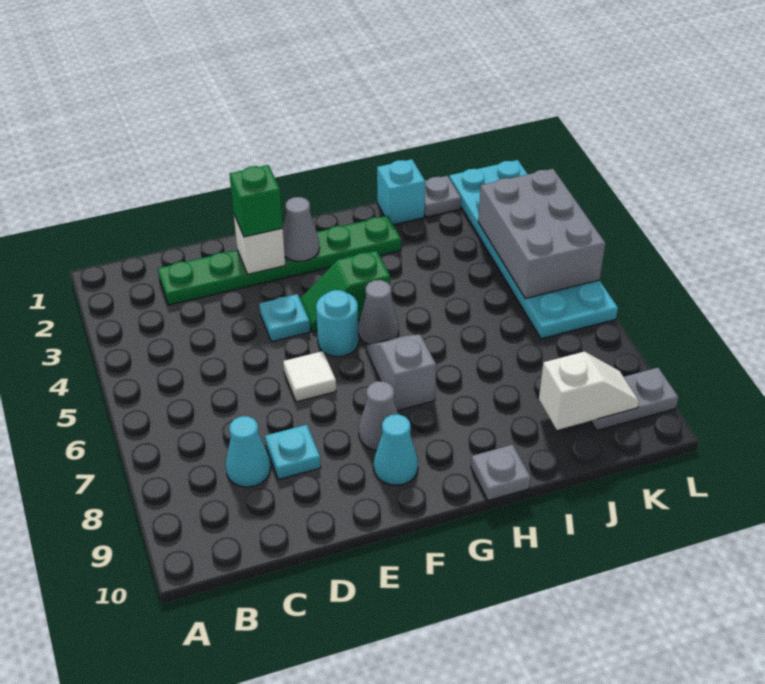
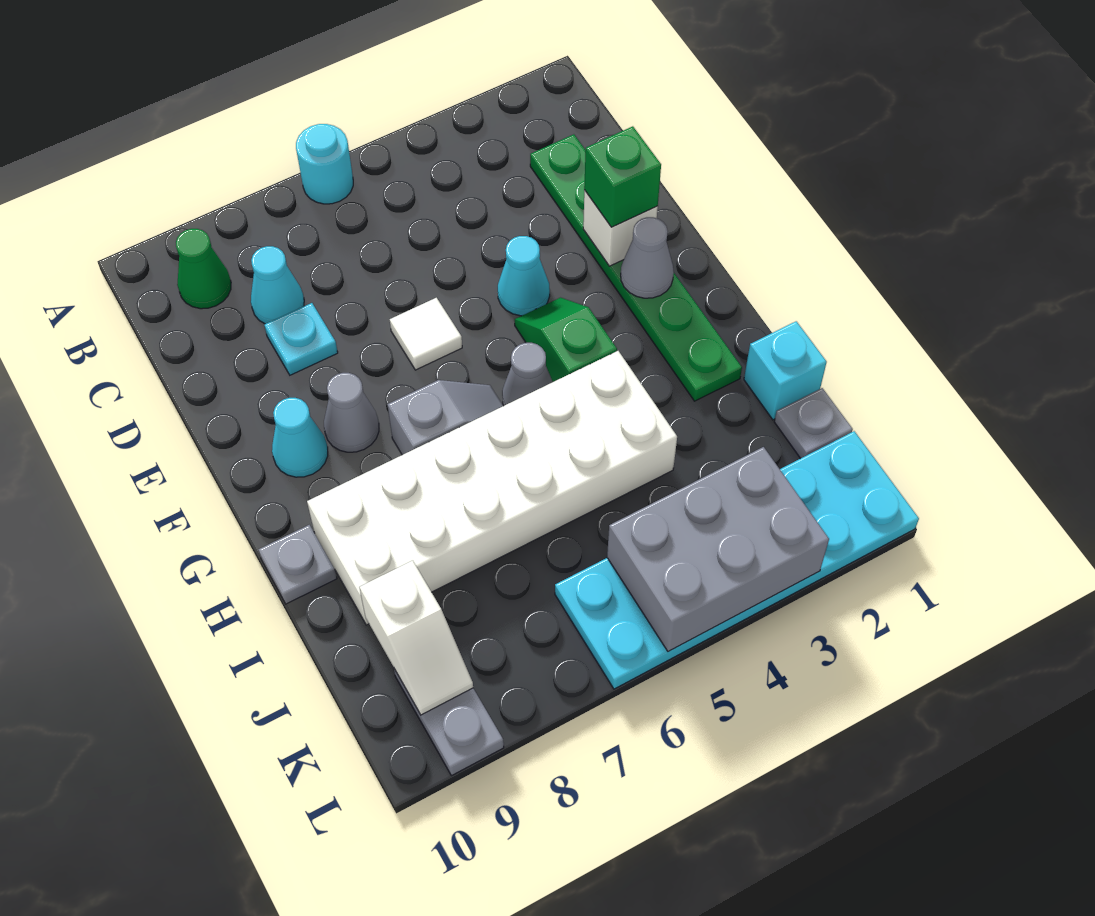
none -> green cone B9 level 1
cyan plate E4 level 1 -> cyan cone E4 level 1
cyan round brick F5 level 1 -> cyan round brick A6 level 1
none -> white brick H4:I9 level 1

